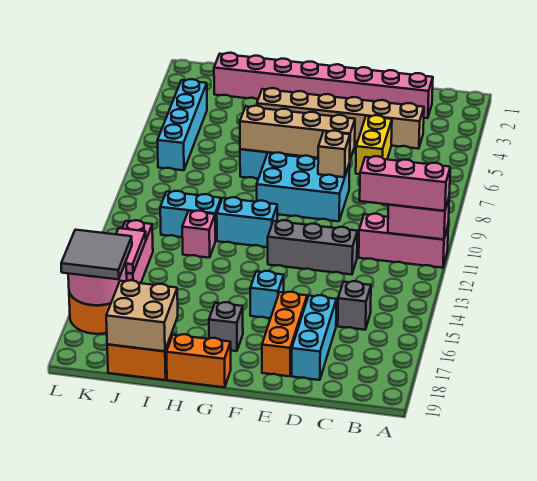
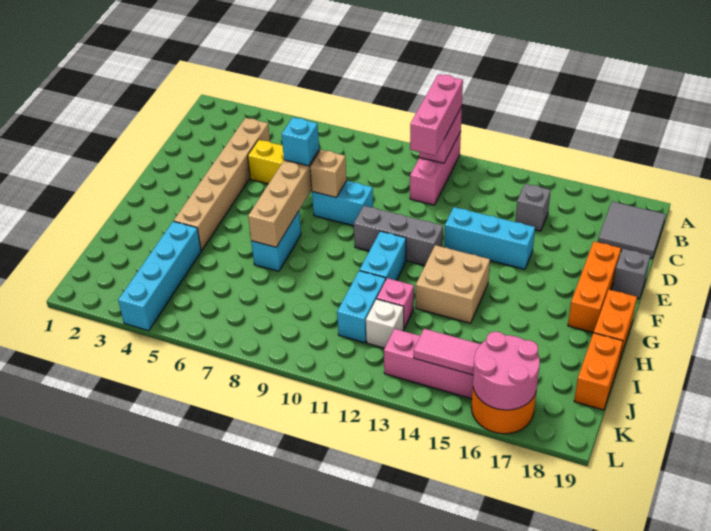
pink brick C2:J2 level 1 -> none
grey brick D12:F12 level 1 -> grey brick F10:F12 level 1
cyan brick D16:D18 level 1 -> cyan brick E13:E15 level 1
cyan brick E8:G9 level 1 -> cyan brick E8:E9 level 1
orange brick E16:E18 level 1 -> orange brick E18:G18 level 1
cyan brick F15 level 1 -> cyan brick E7 level 3
grey brick G17 level 1 -> grey brick E19 level 1
tan brick I18:J19 level 2 -> tan brick G13:H14 level 1
none -> white brick J12 level 1
cyan brick K4:K7 level 1 -> cyan brick I4:L4 level 1
grey tile K16:L17 level 3 -> grey tile B18:C19 level 1

